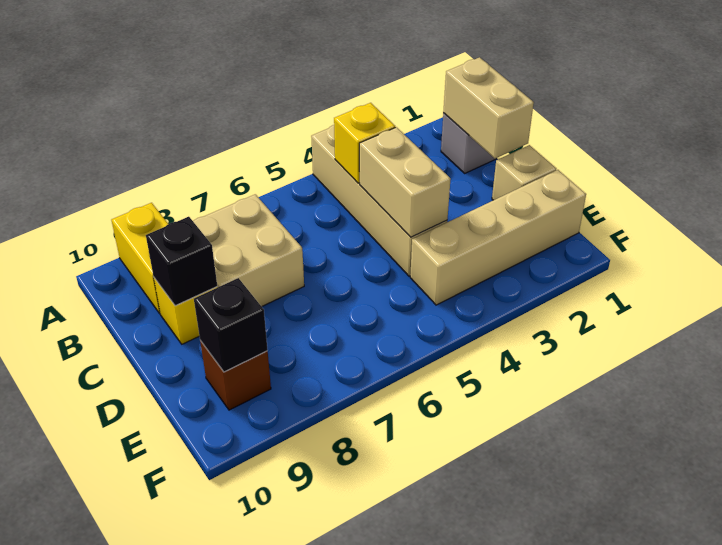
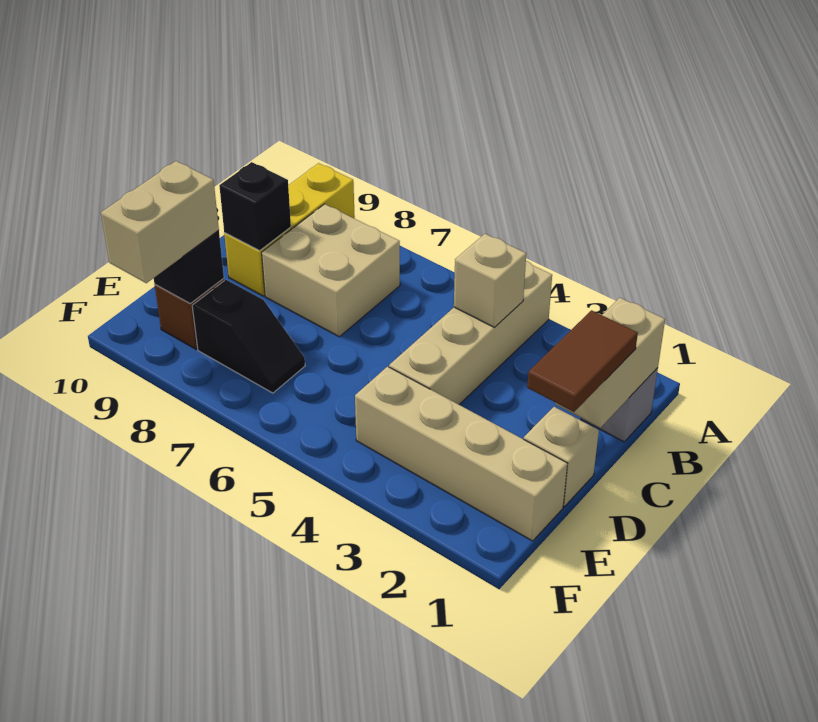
yellow brick B4 level 2 -> tan brick B4 level 2
none -> brown tile C1:D1 level 3
tan brick C4:D4 level 2 -> tan brick E9:F9 level 3
none -> black slope E7:E8 level 1 top 8

